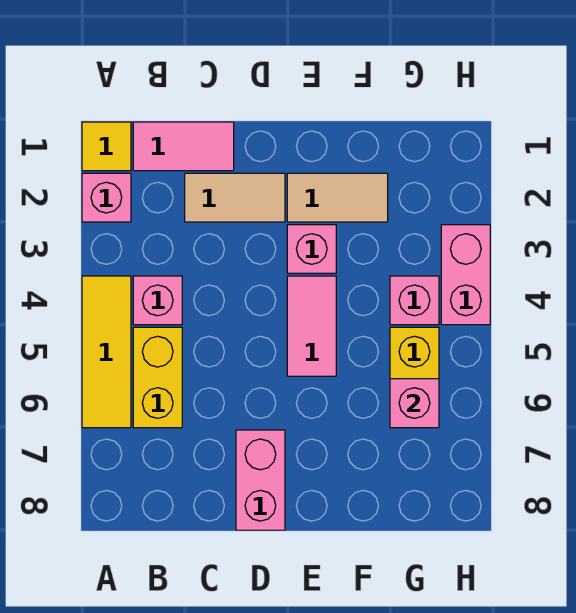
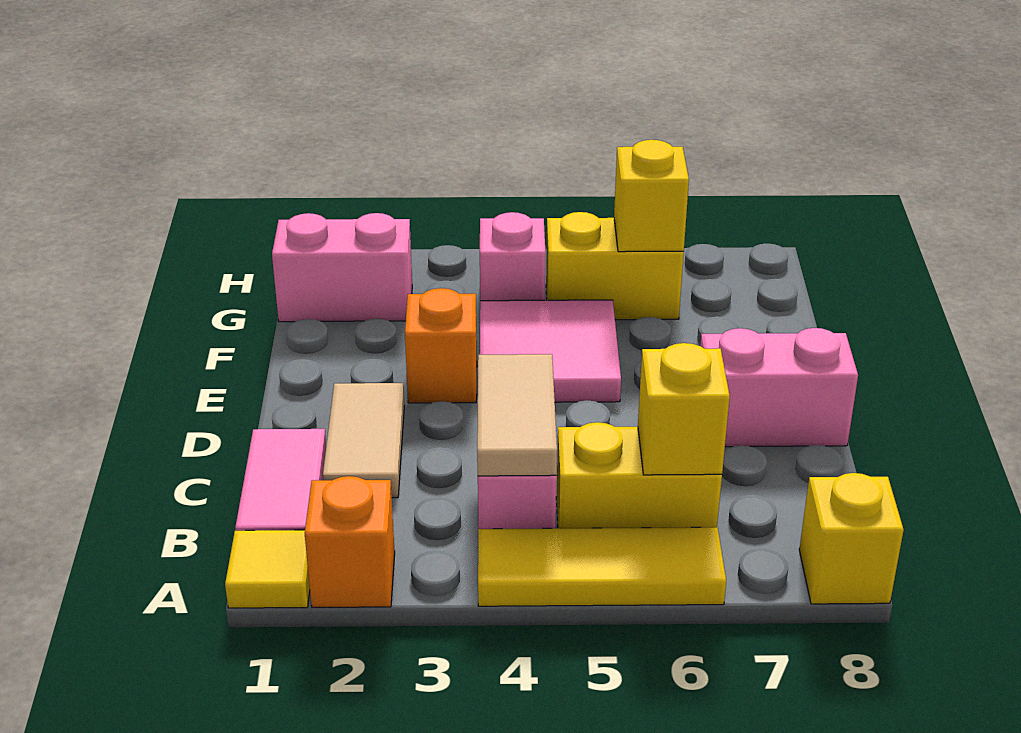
pink brick A2 level 1 -> orange brick A2 level 1
none -> yellow brick A8 level 1
none -> yellow brick B6 level 2
tan tile E2:F2 level 1 -> tan tile B4:C4 level 2
pink brick E3 level 1 -> orange brick E3 level 1
pink tile E4:E5 level 1 -> pink tile E4:F5 level 1
pink brick G6 level 2 -> yellow brick G6 level 2
pink brick H3:H4 level 1 -> pink brick G1:G2 level 1

